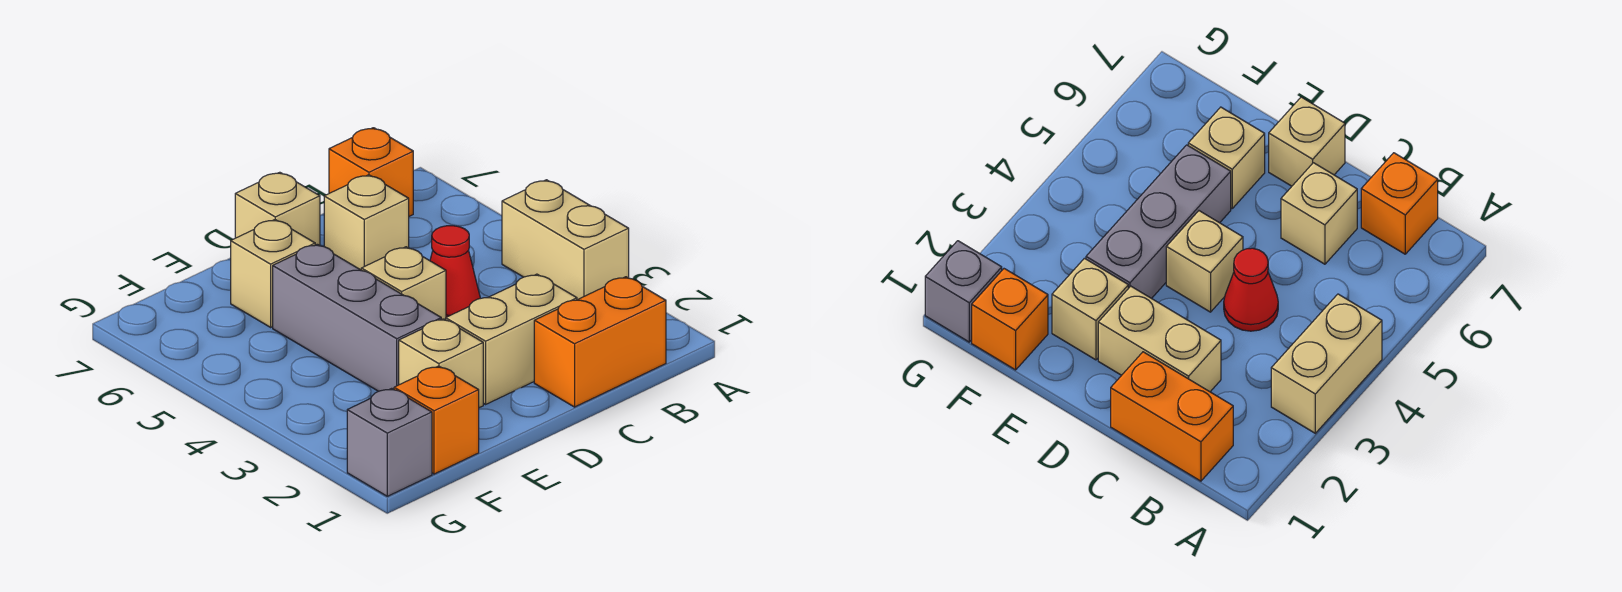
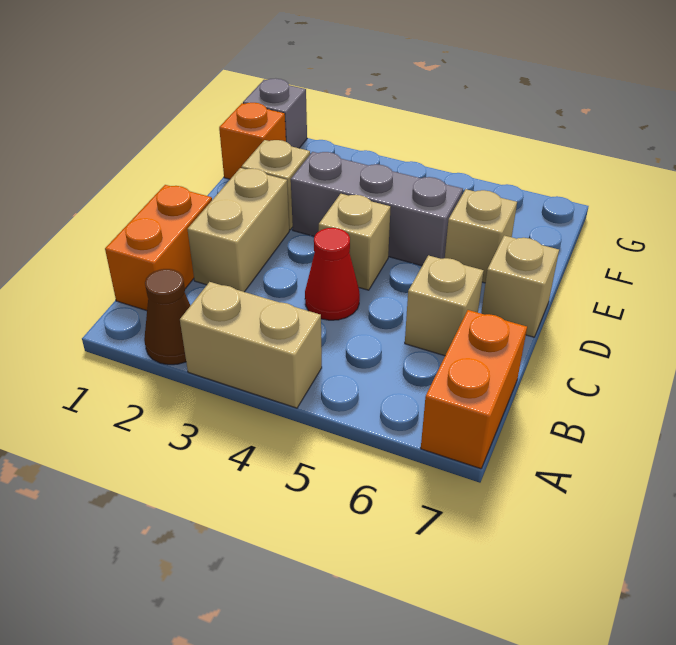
none -> brown cone A2 level 1
orange brick B7 level 1 -> orange brick A7:B7 level 1

